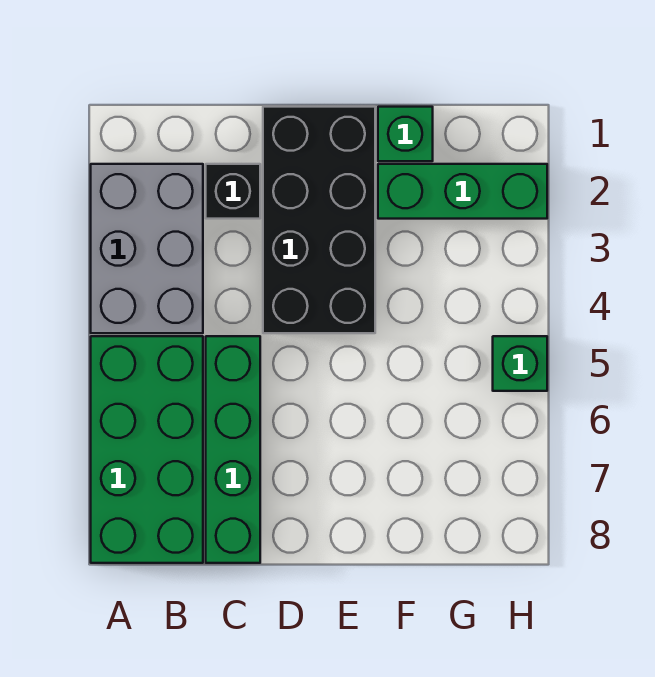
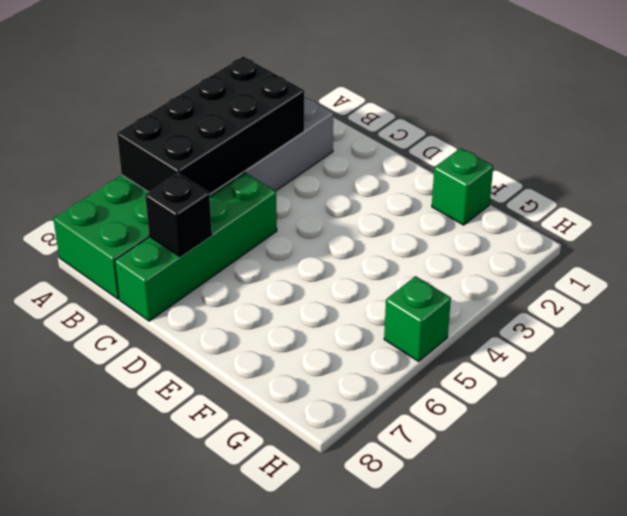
black brick C2 level 1 -> black brick C7 level 2
black brick D1:E4 level 1 -> black brick A3:B6 level 2
green brick F2:H2 level 1 -> none

